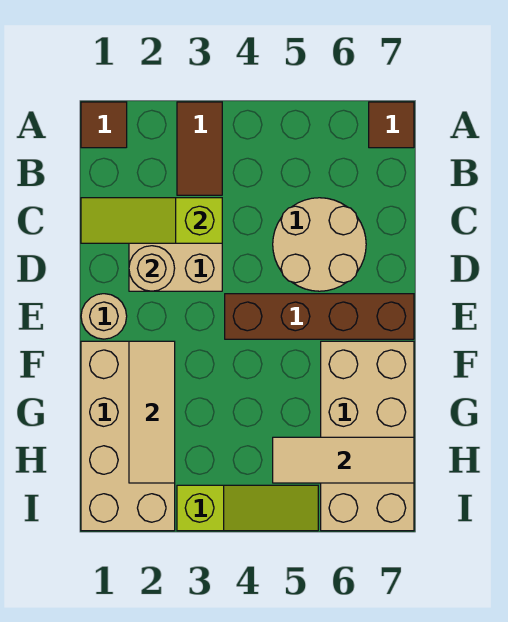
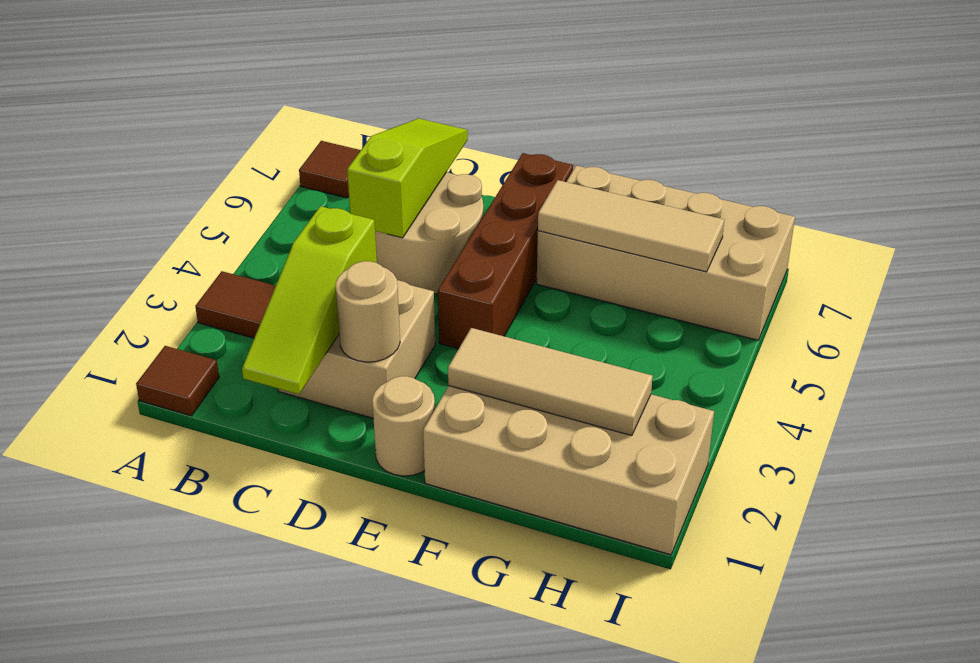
tan tile H5:H7 level 2 -> tan tile F6:H6 level 2
lime slope I3:I5 level 1 top 3 -> lime slope C5:C7 level 2 top 5

